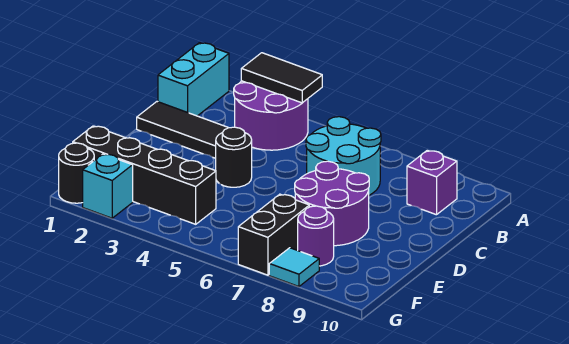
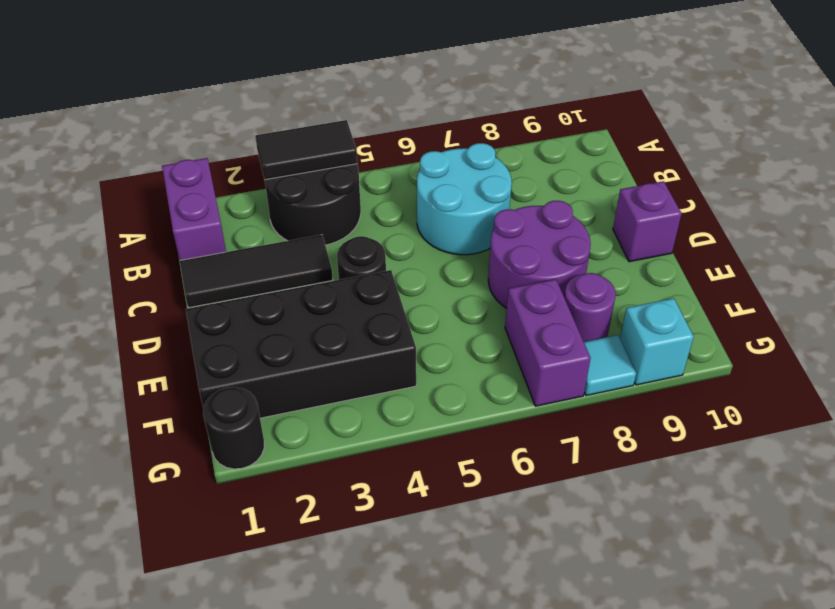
cyan brick A1:B1 level 1 -> purple brick A1:B1 level 1
purple round brick A3:B4 level 1 -> black round brick A3:B4 level 1
purple brick B9 level 1 -> purple brick D10 level 1
black brick F1:F4 level 1 -> black brick E1:F4 level 1
black brick F7:G7 level 1 -> purple brick F7:G7 level 1
cyan brick G2 level 1 -> cyan brick G9 level 1

